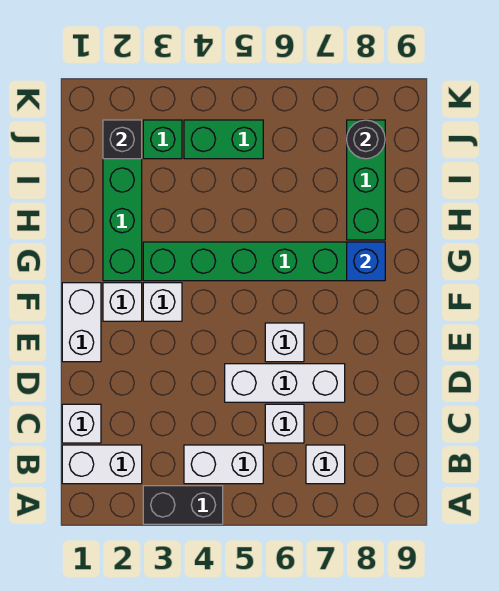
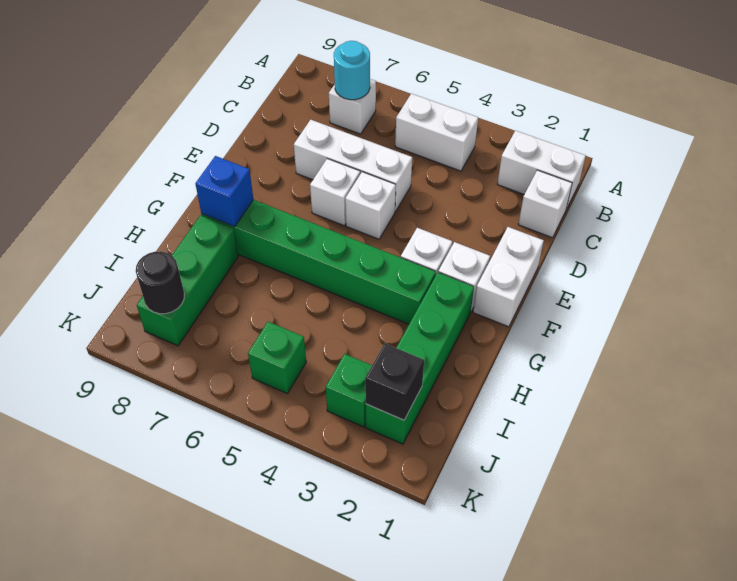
black brick A3:A4 level 1 -> none
none -> cyan round brick B7 level 2
white brick C6 level 1 -> white brick E5 level 1
green brick J4:J5 level 1 -> green brick J5 level 1

